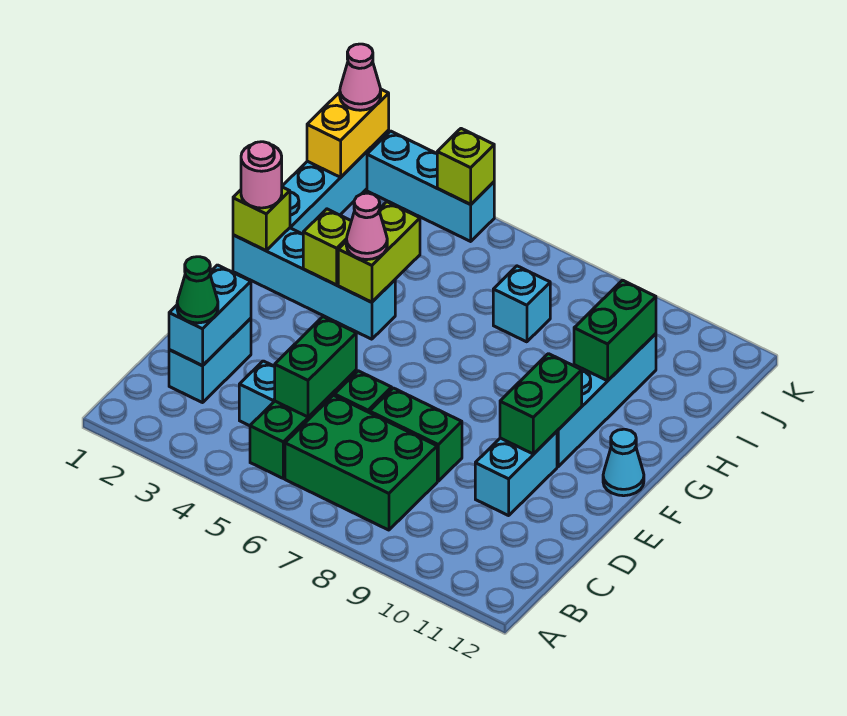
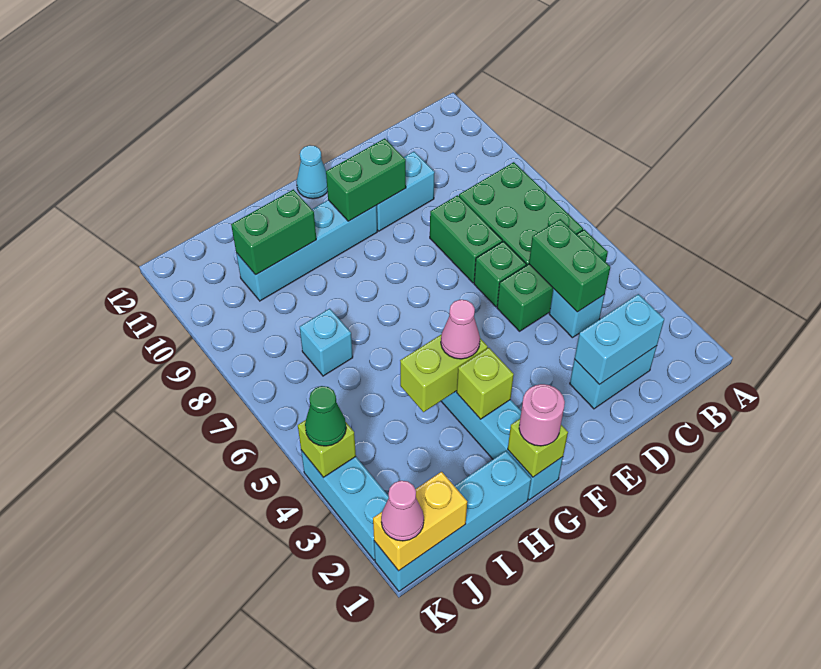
green cone C2 level 3 -> green cone K4 level 3
green brick C5:D5 level 2 -> green brick C4:C5 level 2

